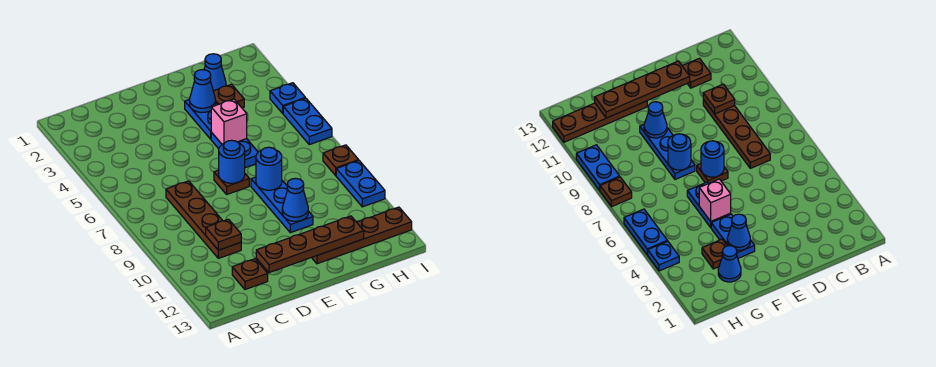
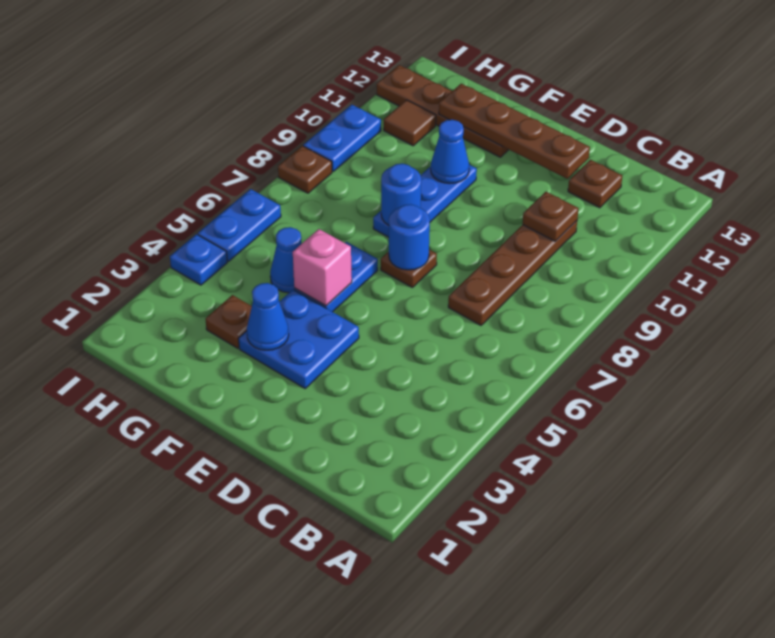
blue plate F3:F4 level 1 -> blue plate E3:F4 level 1
blue cone G2 level 1 -> blue cone G5 level 1
none -> brown tile H11 level 1

